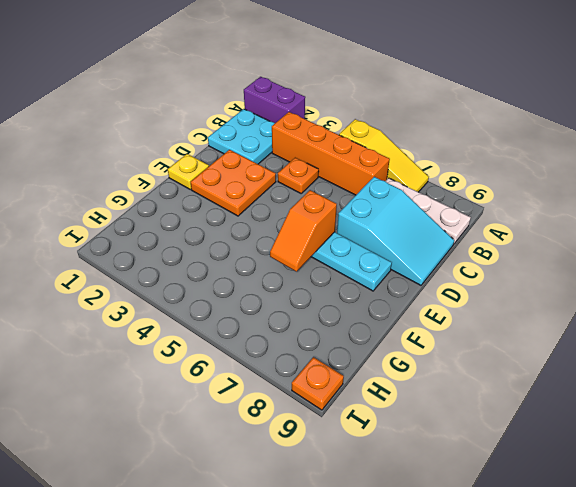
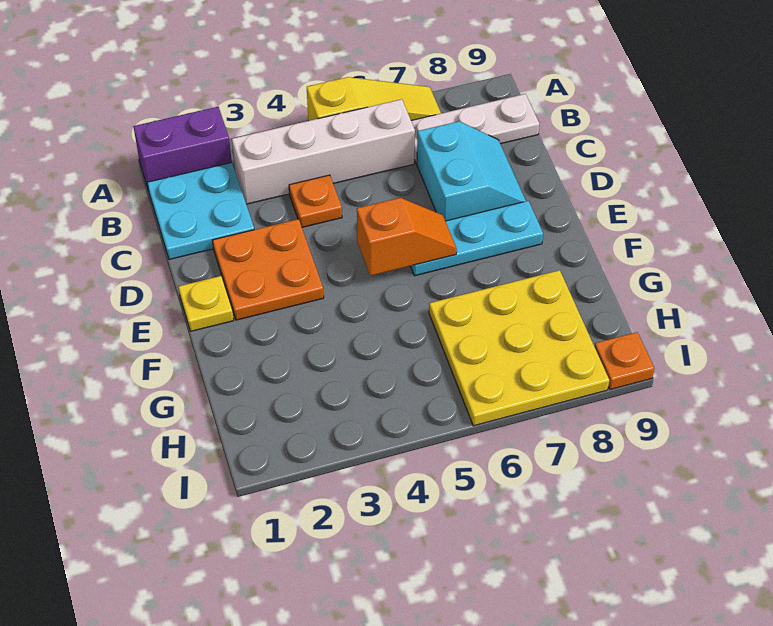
orange brick B3:B6 level 1 -> white brick B3:B6 level 1
cyan slope C7:D9 level 1 top 7 -> cyan slope C7:D8 level 1 top 7
orange slope E6:F6 level 2 top E -> orange slope E5:E6 level 2 top 5
none -> yellow plate G6:I8 level 1

